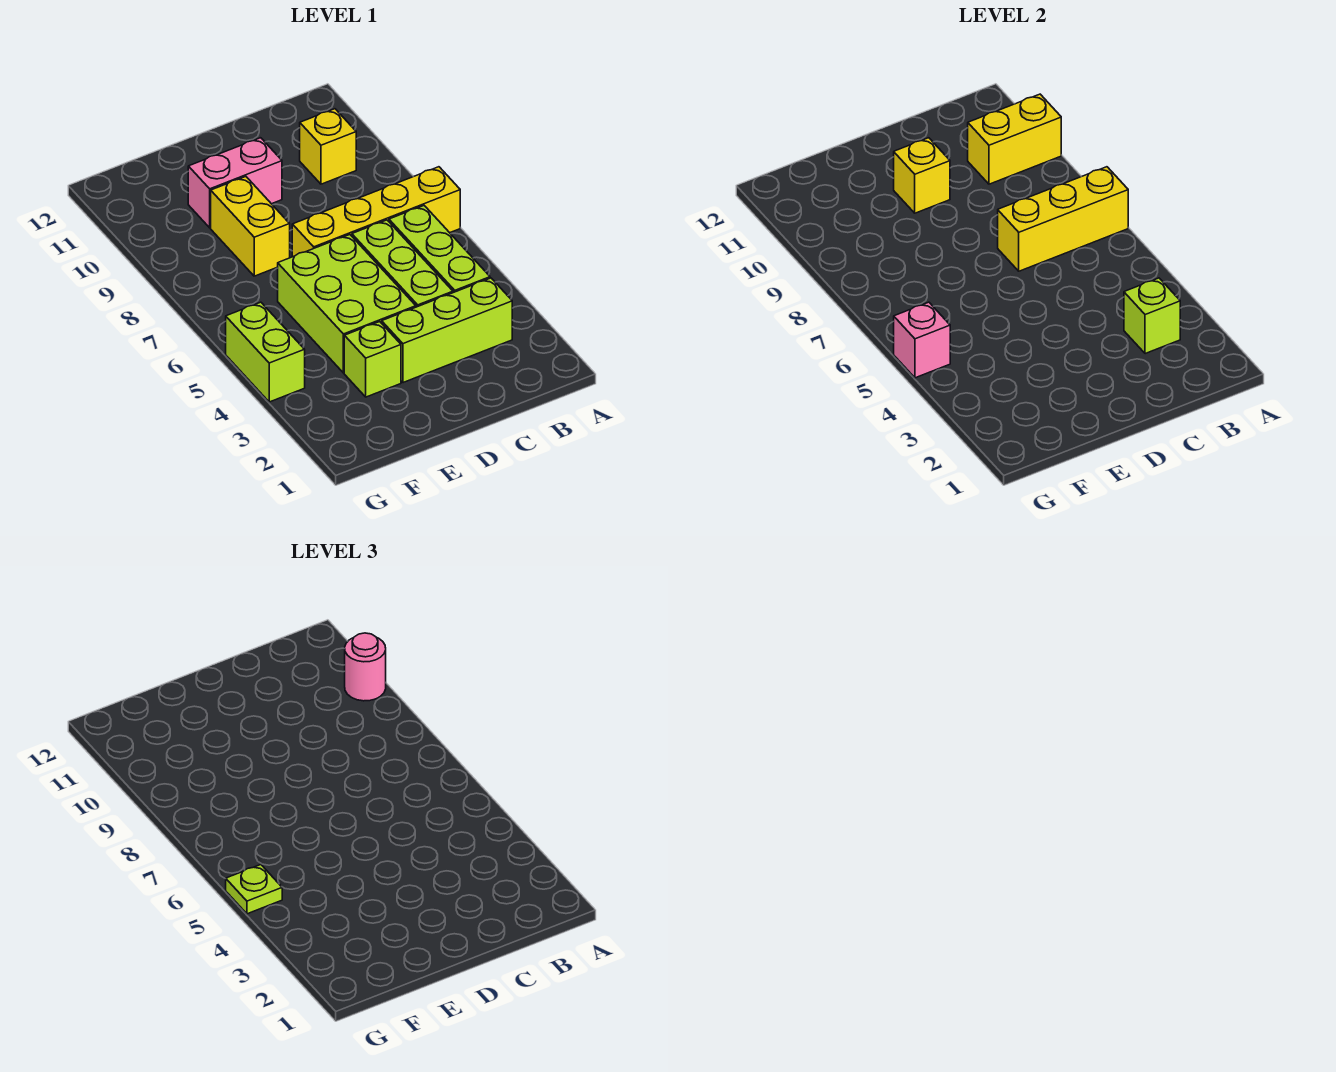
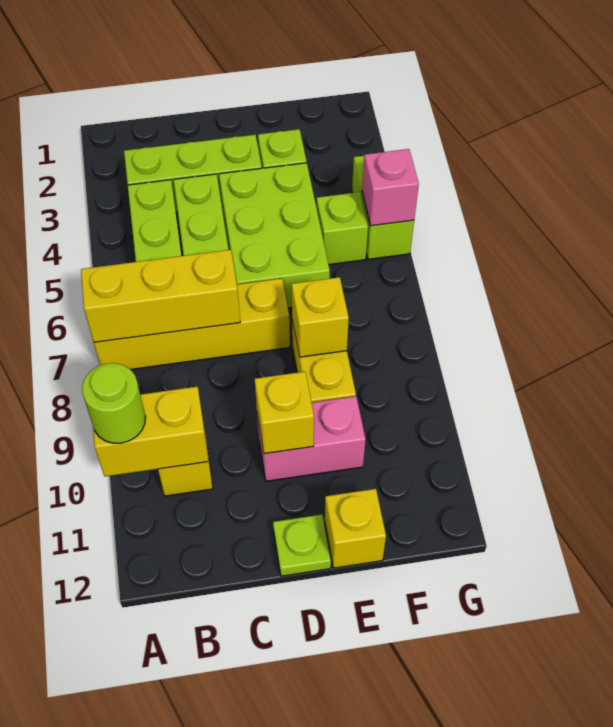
pink round brick A10 level 3 -> lime round brick A10 level 3
lime brick B3 level 2 -> lime brick F5 level 1
none -> yellow brick E8 level 2
none -> yellow brick E12 level 1
lime plate G5 level 3 -> lime plate D12 level 1

